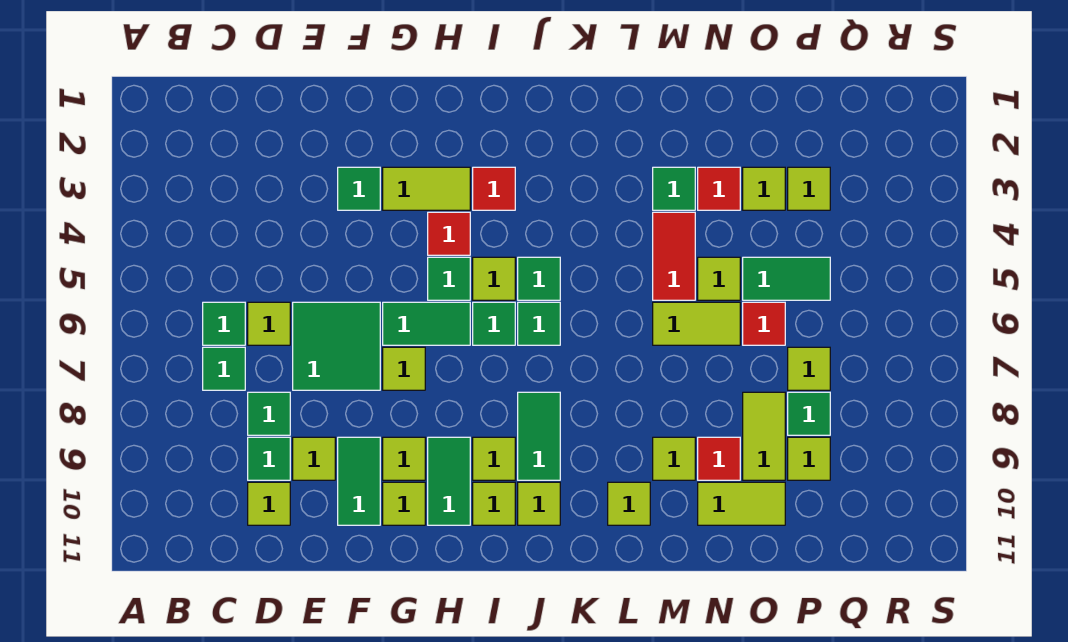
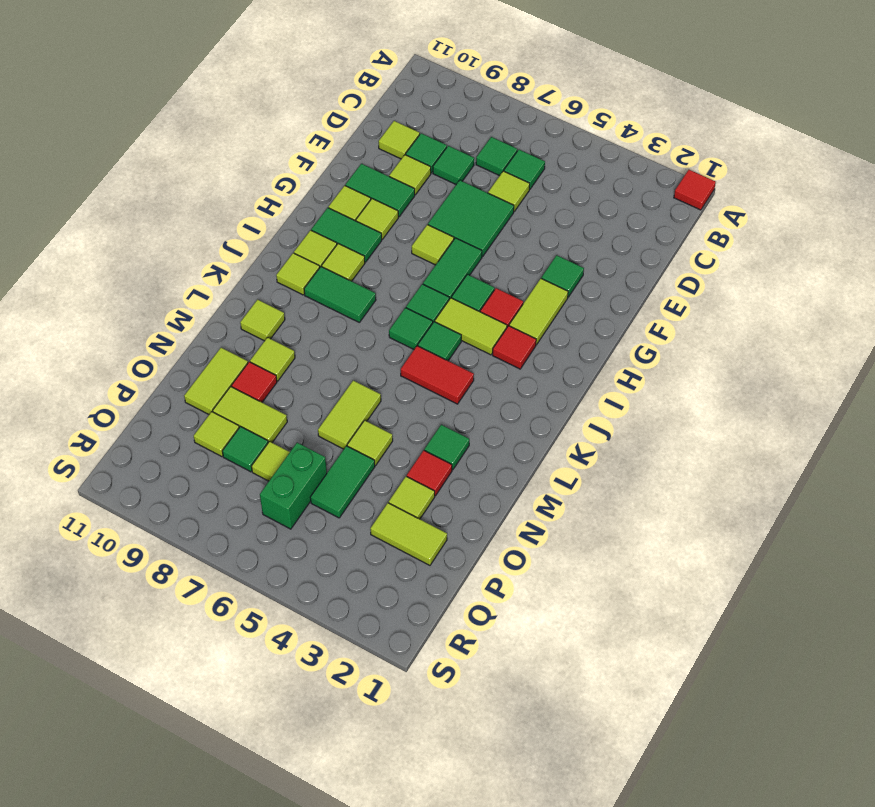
lime tile I5 level 1 -> lime tile I4:I5 level 1
red tile M4:M5 level 1 -> red tile K4:K5 level 1
red tile O6 level 1 -> red tile A1 level 1
lime tile P3 level 1 -> lime tile P2:P3 level 1
none -> green brick P6:Q6 level 1

